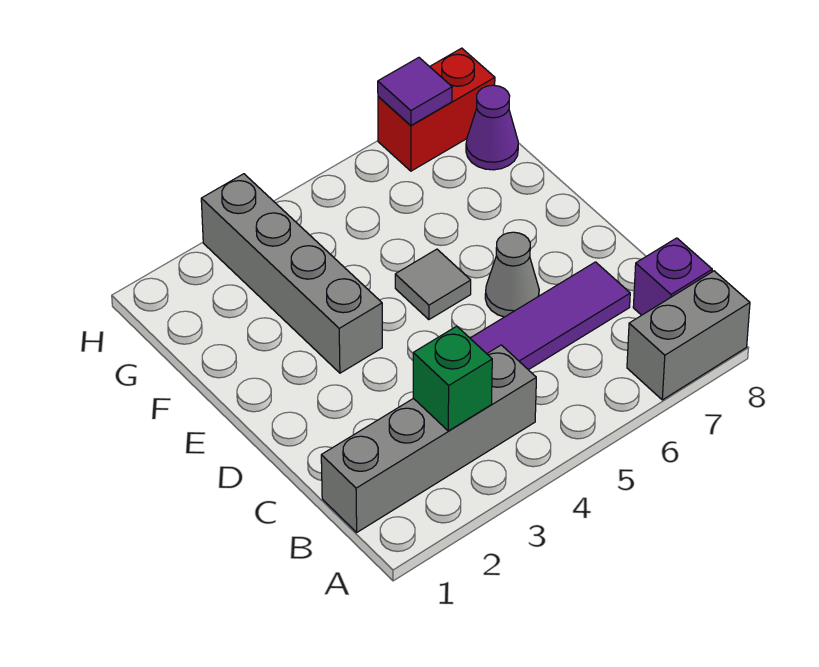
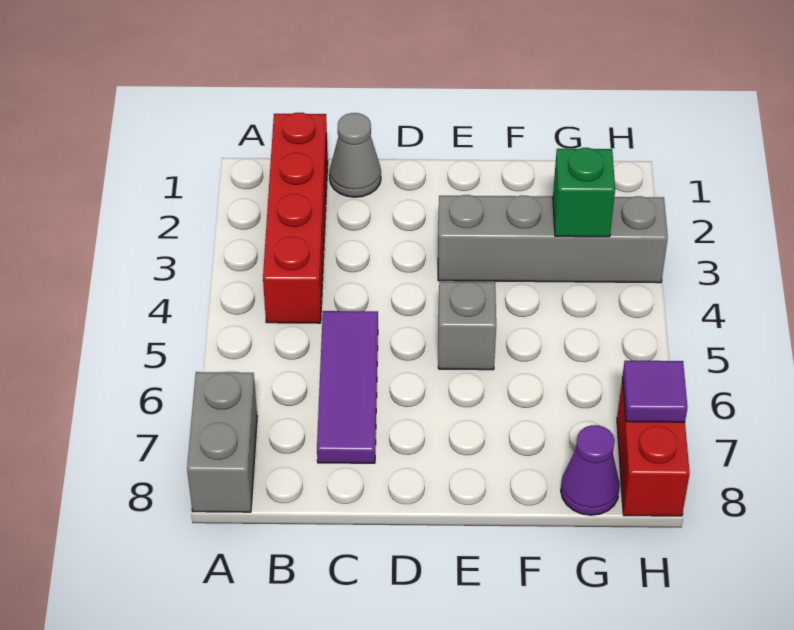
grey brick B1:B4 level 1 -> red brick B1:B4 level 1
green brick B3 level 2 -> green brick G3 level 2
purple brick B8 level 1 -> none
grey cone D6 level 1 -> grey cone C1 level 1
grey tile E5 level 1 -> grey brick E5 level 1

